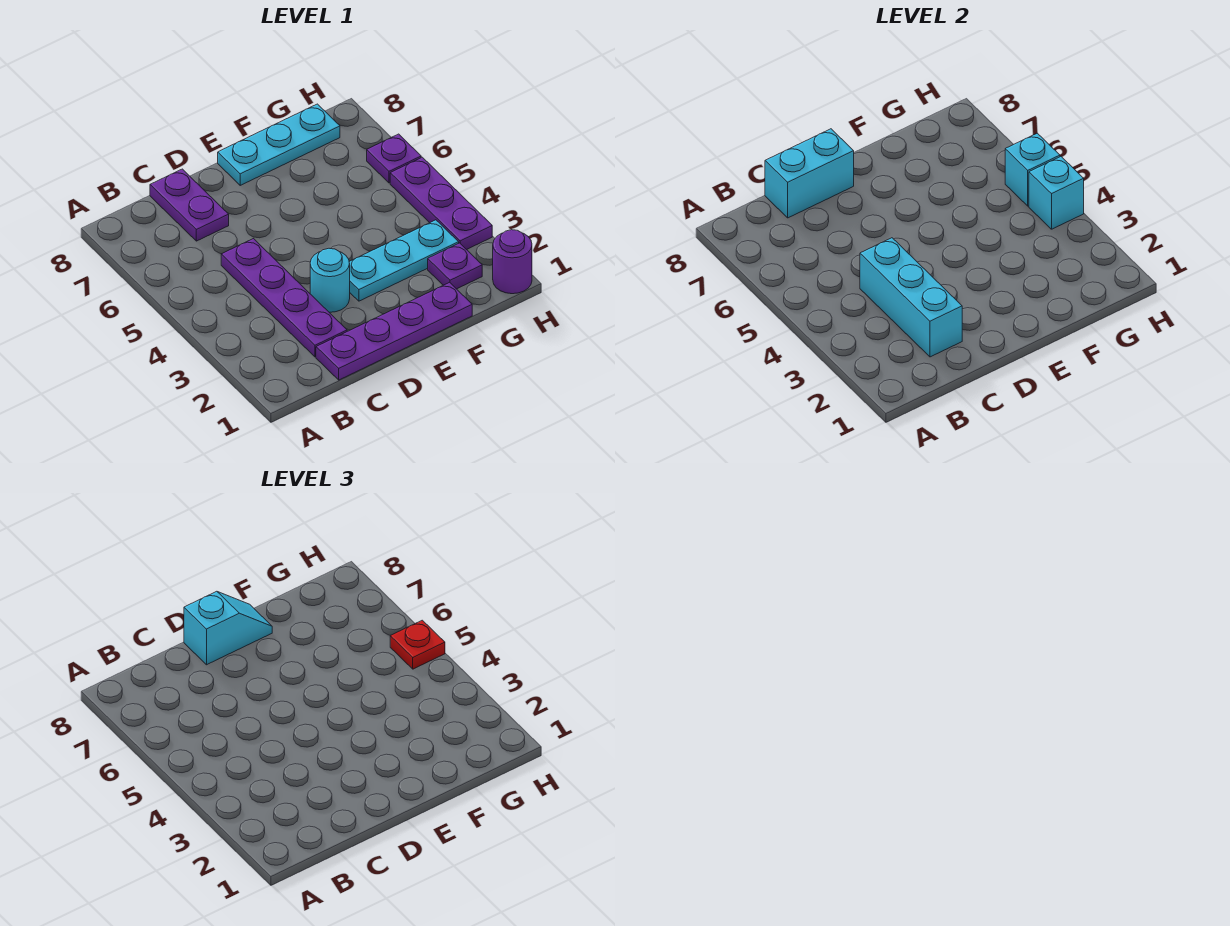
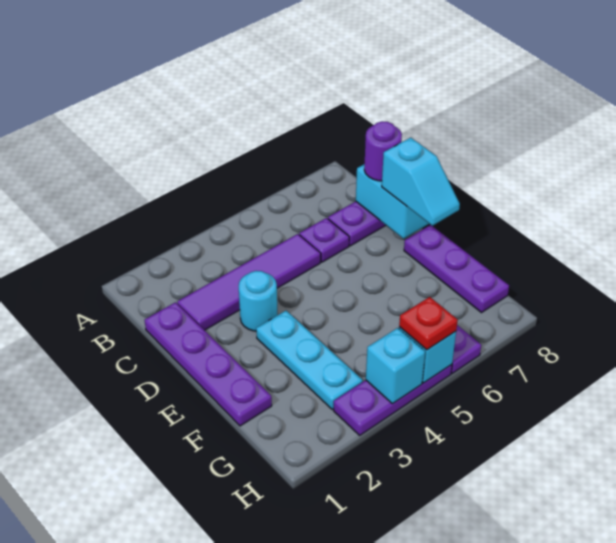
purple plate C2:C5 level 1 -> purple tile C2:C5 level 1
cyan brick C2:C4 level 2 -> none
cyan plate E8:G8 level 1 -> purple plate E8:G8 level 1
purple plate G2 level 1 -> purple plate C6 level 1
purple round brick H1 level 1 -> purple round brick C8 level 3

